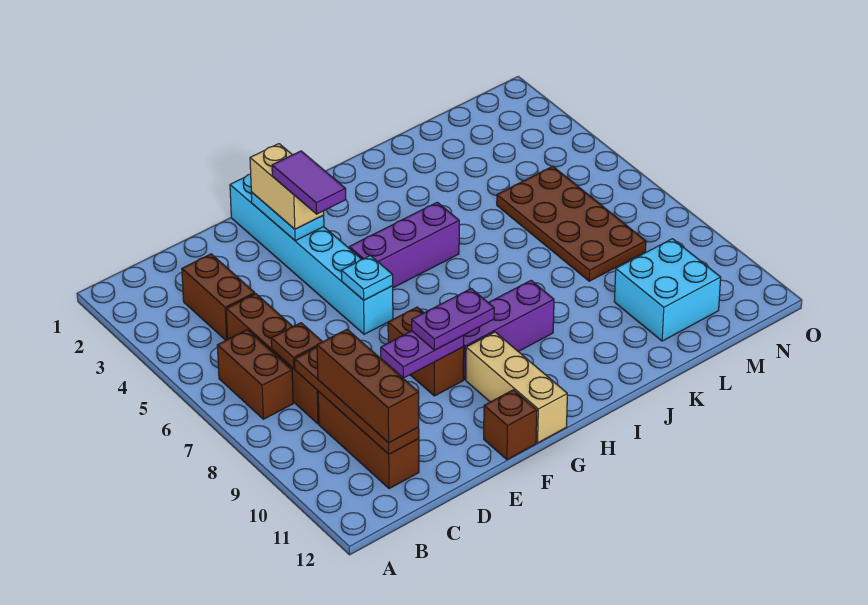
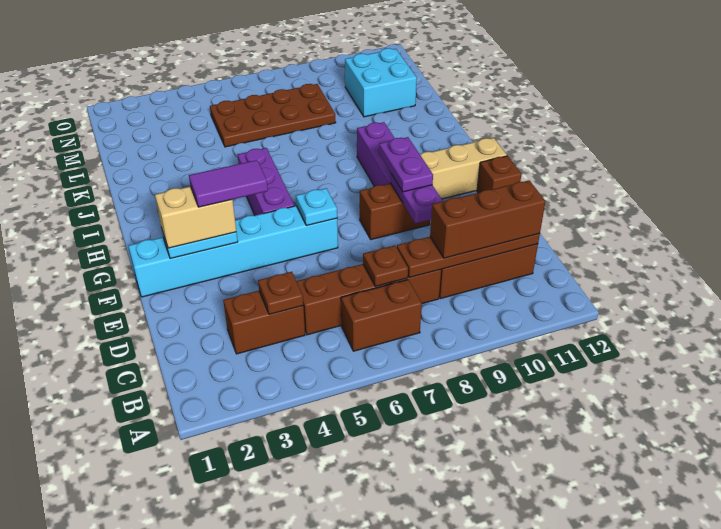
none -> brown plate C4 level 2

